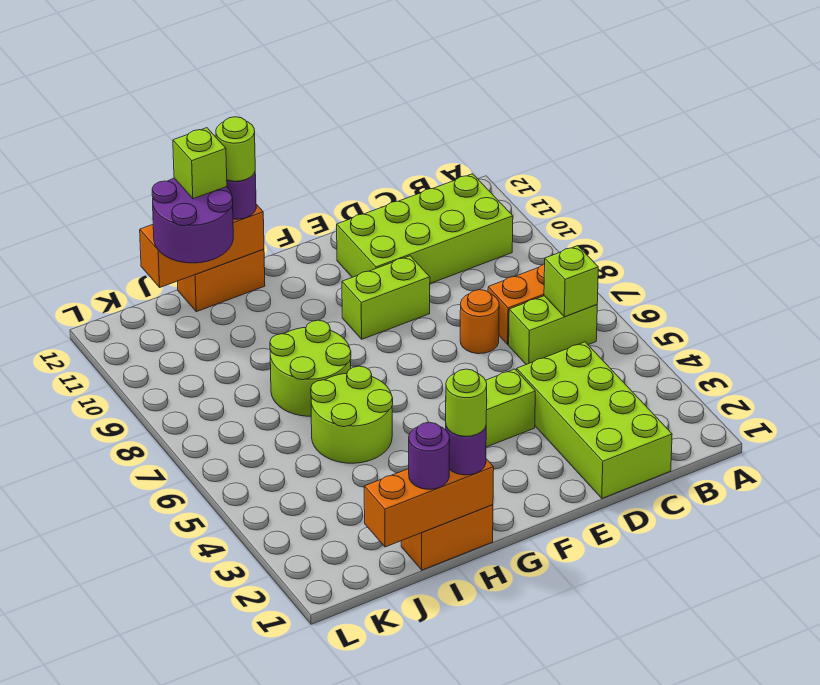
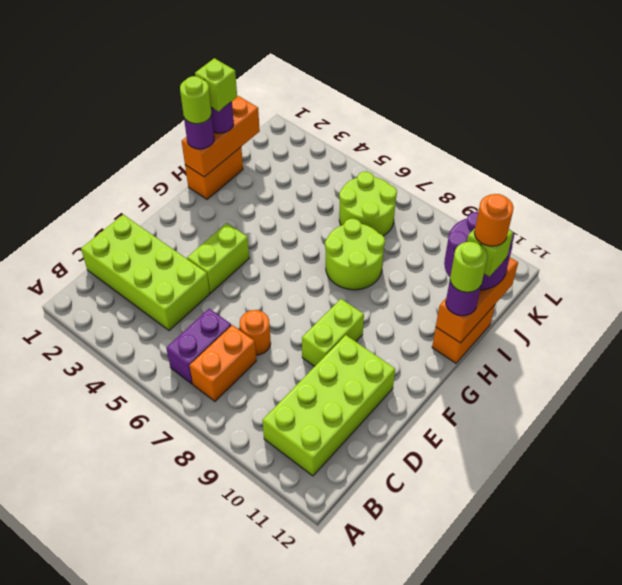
lime brick B6:C6 level 1 -> purple brick B6:C6 level 1
lime brick B6 level 2 -> lime brick I1 level 4
lime round brick H5:I6 level 1 -> lime round brick J6:K7 level 1
none -> orange round brick I12 level 5

